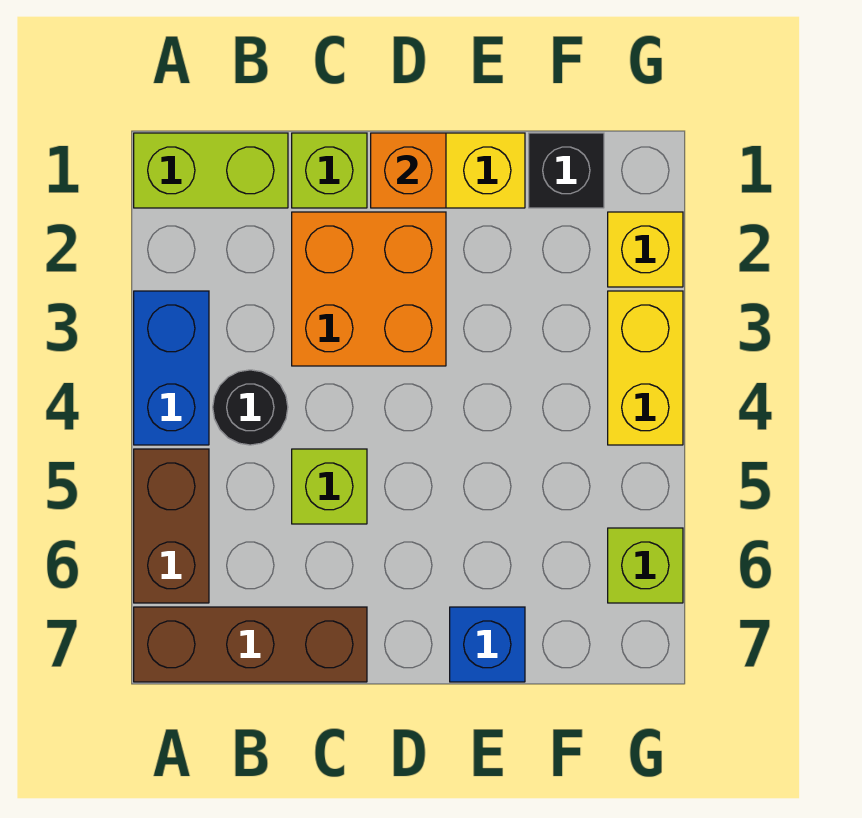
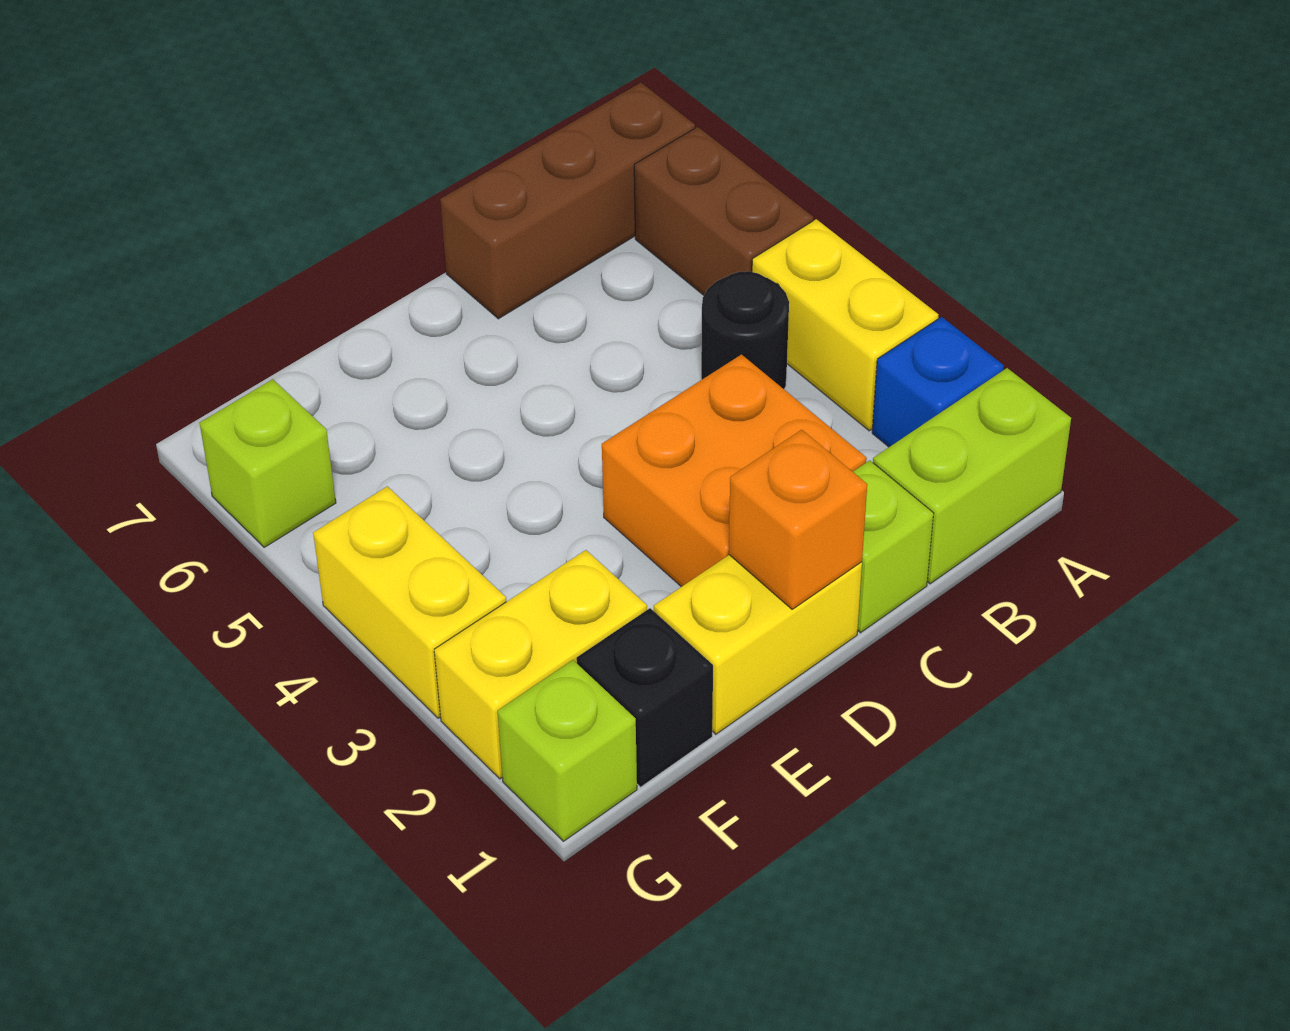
blue brick A3:A4 level 1 -> yellow brick A3:A4 level 1
lime brick C5 level 1 -> lime brick G1 level 1
blue brick E7 level 1 -> blue brick A2 level 1
yellow brick G2 level 1 -> yellow brick F2:G2 level 1

